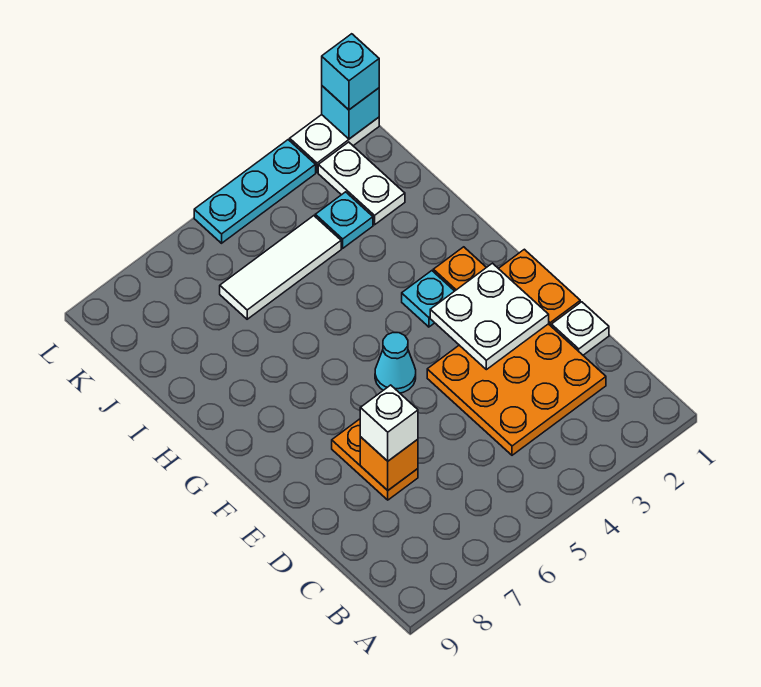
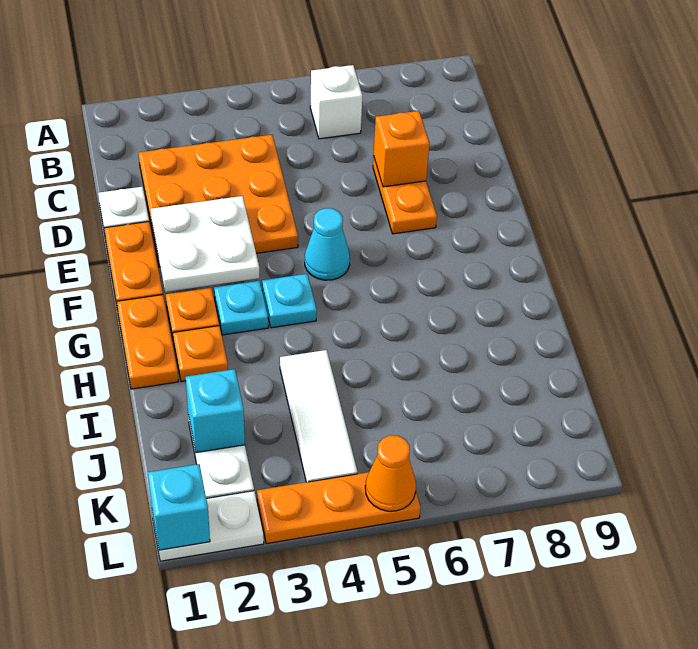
white brick D7 level 3 -> white brick B6 level 1
none -> orange plate G1:H1 level 1
none -> orange plate H2 level 1
cyan plate J3 level 1 -> cyan plate G4 level 1
white tile J4:J6 level 1 -> white tile I4:K4 level 1
cyan brick L1 level 3 -> cyan brick J2 level 2
cyan plate L3:L5 level 1 -> orange plate L3:L5 level 1
none -> orange cone L5 level 2

